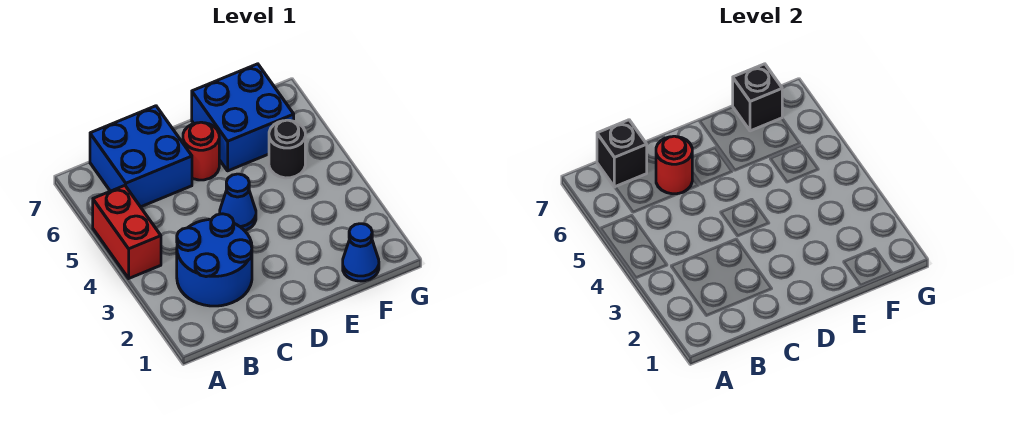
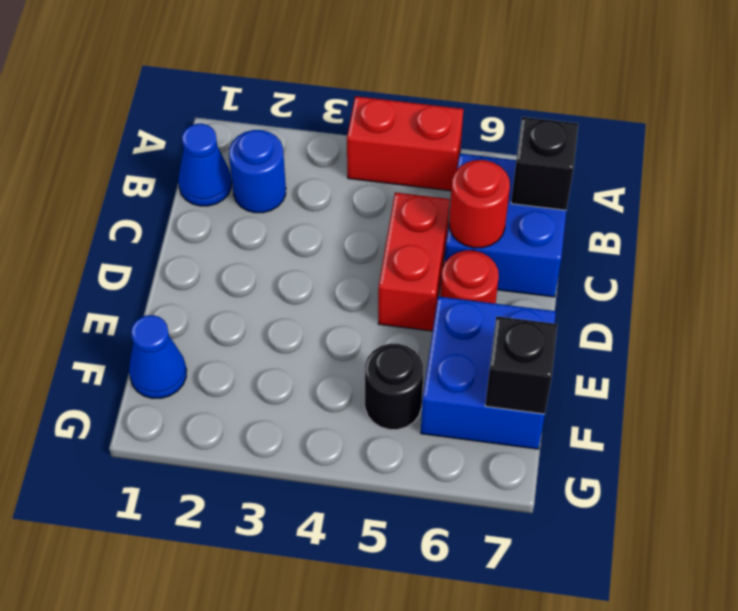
blue round brick B2:C3 level 1 -> blue round brick B2 level 1
none -> red brick C5:D5 level 1
blue cone D4 level 1 -> blue cone B1 level 1

